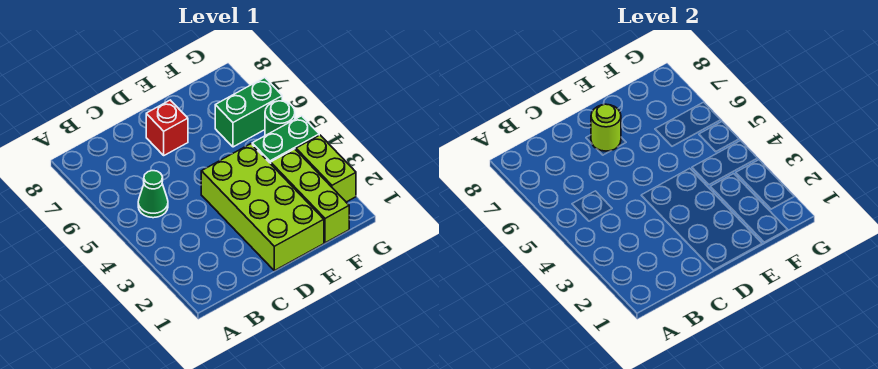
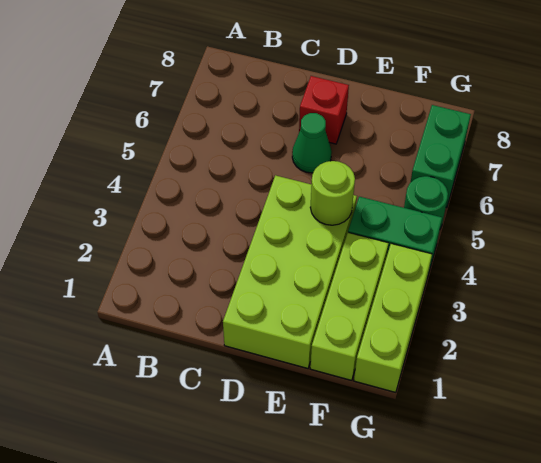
green cone B5 level 1 -> green cone D6 level 1
lime round brick D7 level 2 -> lime round brick E4 level 2
green brick F6:G6 level 1 -> green brick G6:G7 level 1
lime brick G2:G3 level 1 -> lime brick G1:G3 level 1

